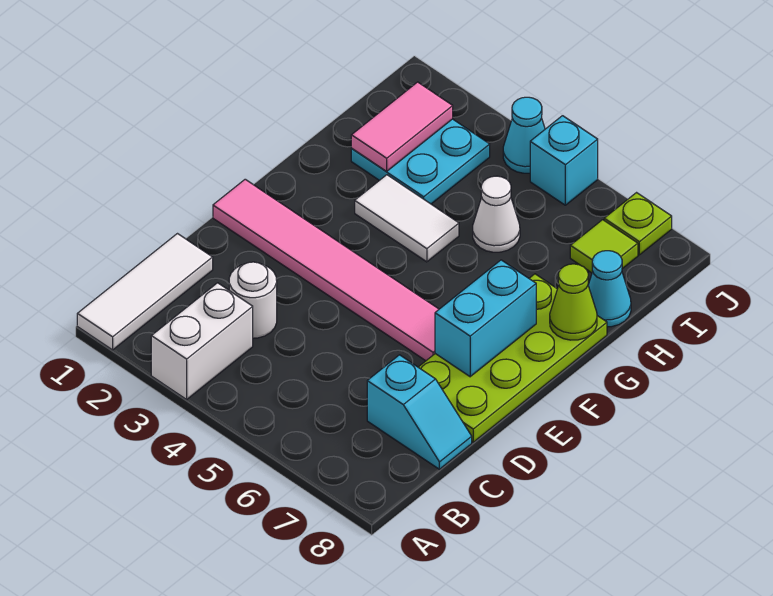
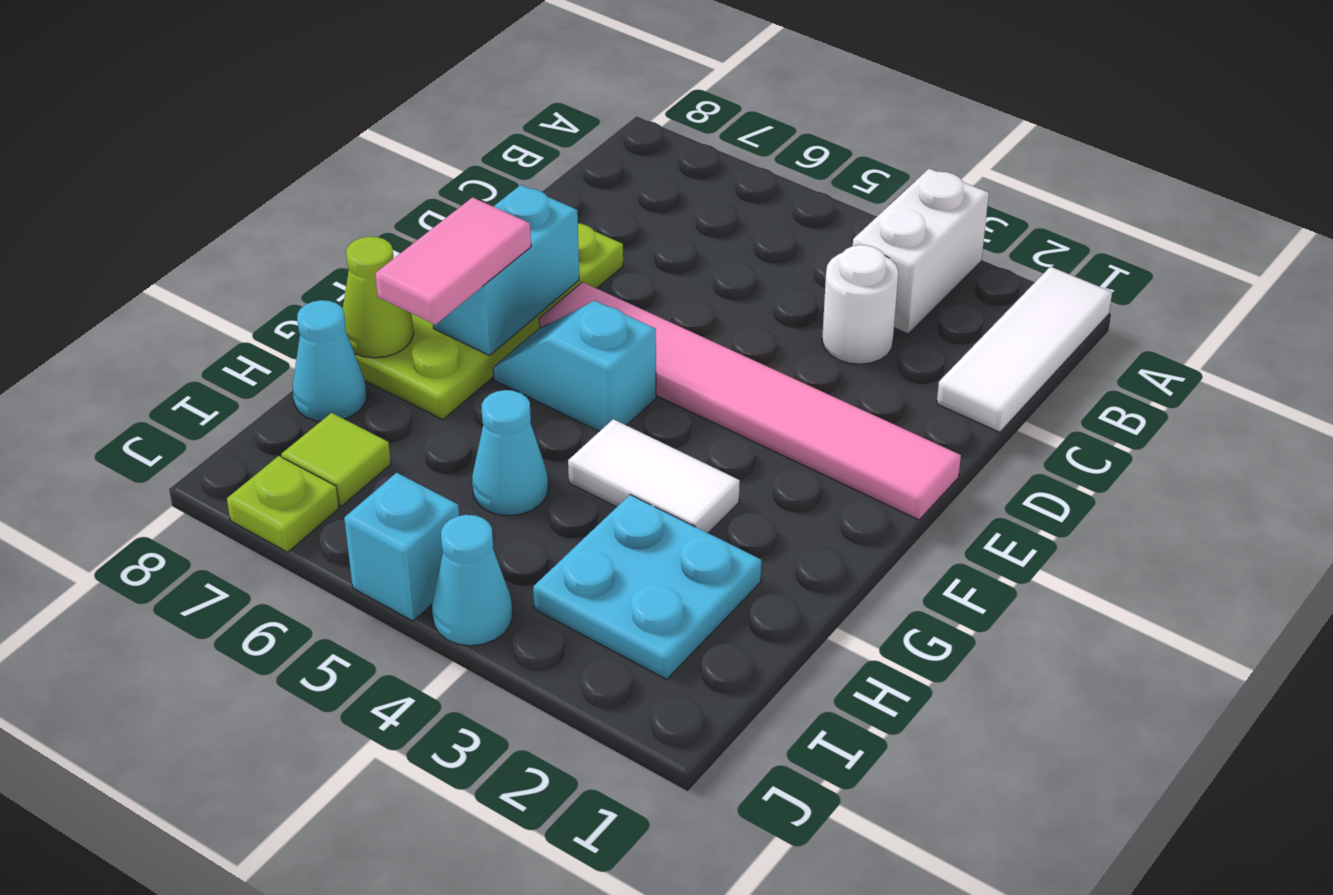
cyan slope C7:C8 level 1 top 7 -> cyan slope F5:F6 level 1 top 5
pink tile H2:I2 level 2 -> pink tile F7:G7 level 3
white cone H5 level 1 -> cyan cone H5 level 1

